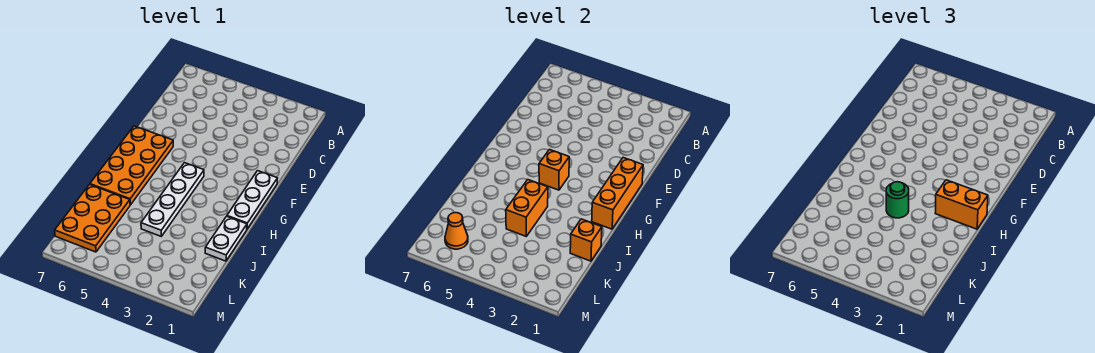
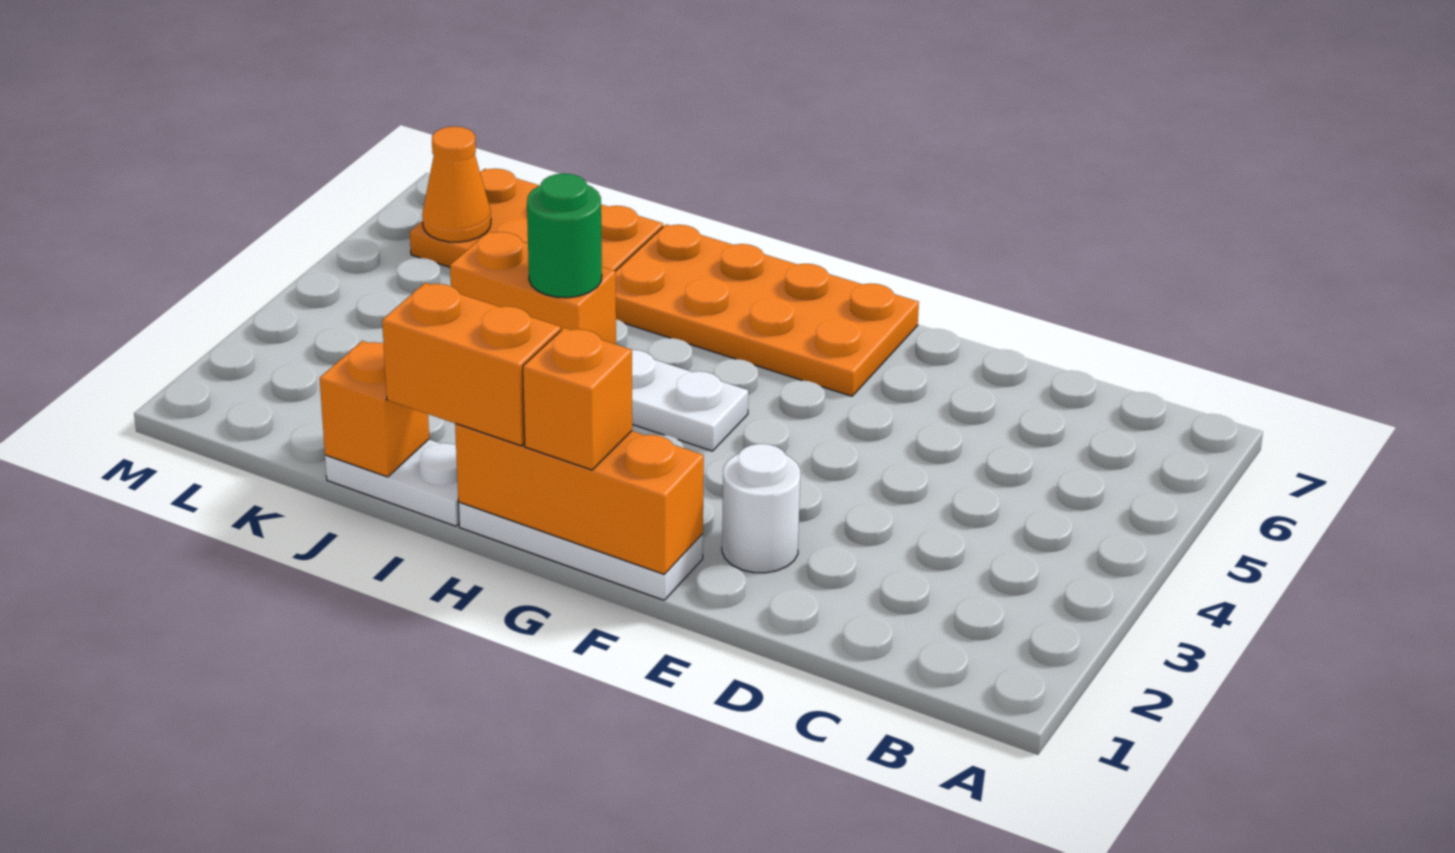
none -> white round brick E2 level 1
orange brick G4 level 2 -> orange brick G1 level 3
orange brick H1:H2 level 3 -> orange brick H1:I1 level 3

